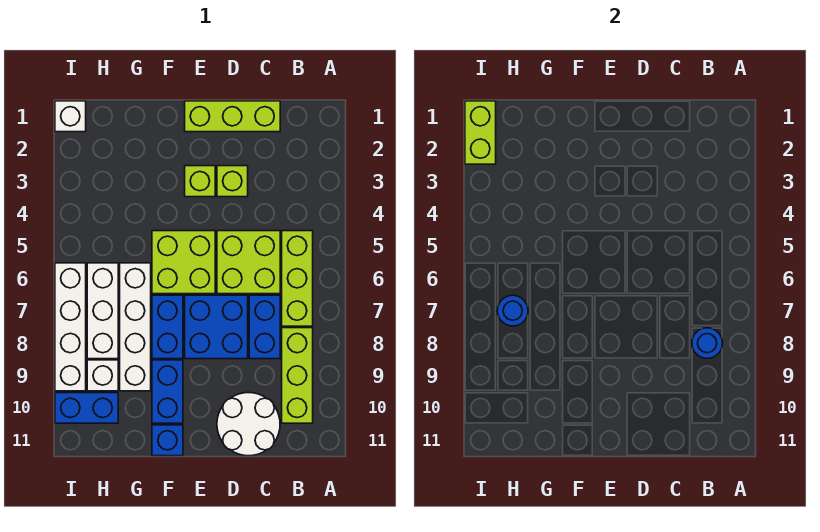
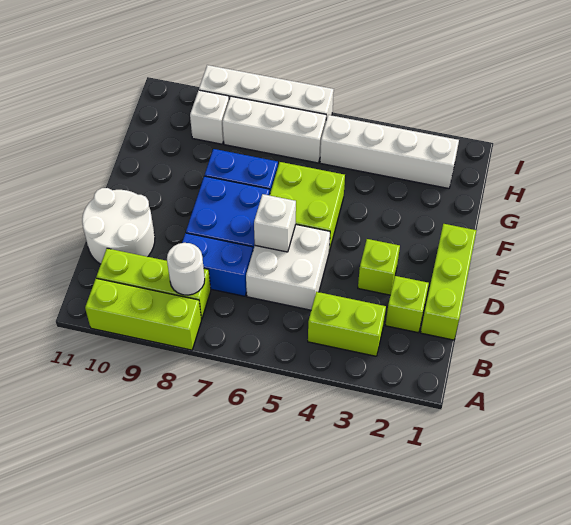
lime brick B5:B7 level 1 -> lime brick A8:A10 level 1
blue round brick B8 level 2 -> white round brick B8 level 2
lime brick C5:D6 level 1 -> white brick C5:D6 level 1
lime brick E3 level 1 -> lime brick C2 level 1
blue brick F9:F10 level 1 -> none
blue brick F11 level 1 -> none
white brick G6:G9 level 1 -> white brick H2:H5 level 1
blue round brick H7 level 2 -> none
blue brick H10:I10 level 1 -> none
white brick I1 level 1 -> white brick D6 level 2
lime brick I1:I2 level 2 -> lime brick B3:B4 level 1

